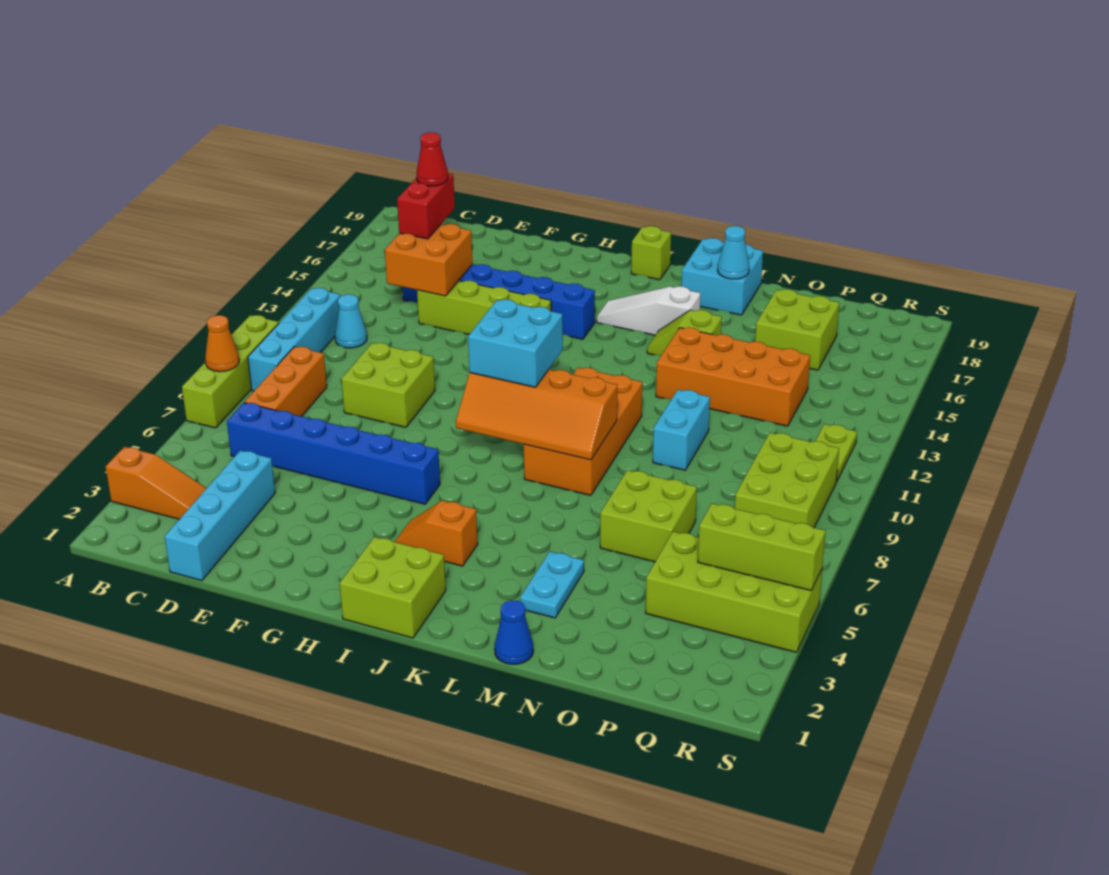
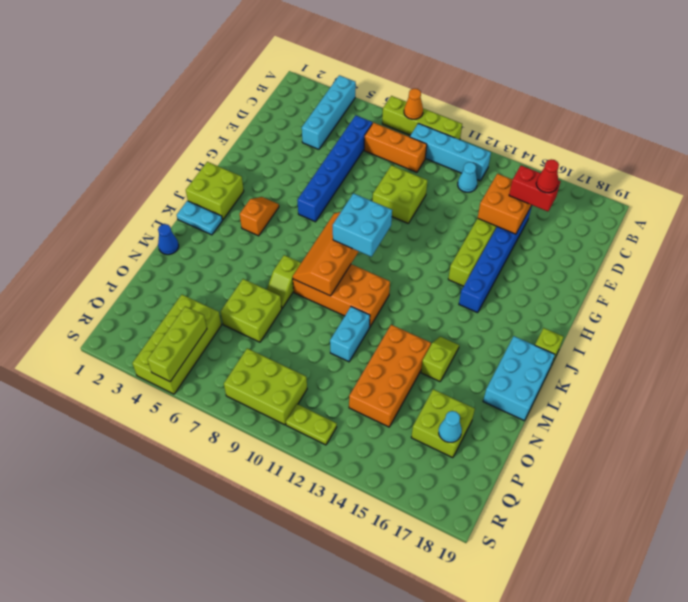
orange slope A3:C3 level 1 top A -> none
cyan brick D1:D4 level 1 -> cyan brick A4:D4 level 1
white slope J16:L16 level 1 top L -> none
none -> lime slope L7:M7 level 1 top L
cyan brick L18:M19 level 1 -> cyan brick K18:M19 level 1
cyan plate M3:M4 level 1 -> cyan plate K1:K2 level 1
cyan cone M18 level 2 -> cyan cone P17 level 2
cyan brick N10:N11 level 1 -> cyan brick M11:N11 level 1

